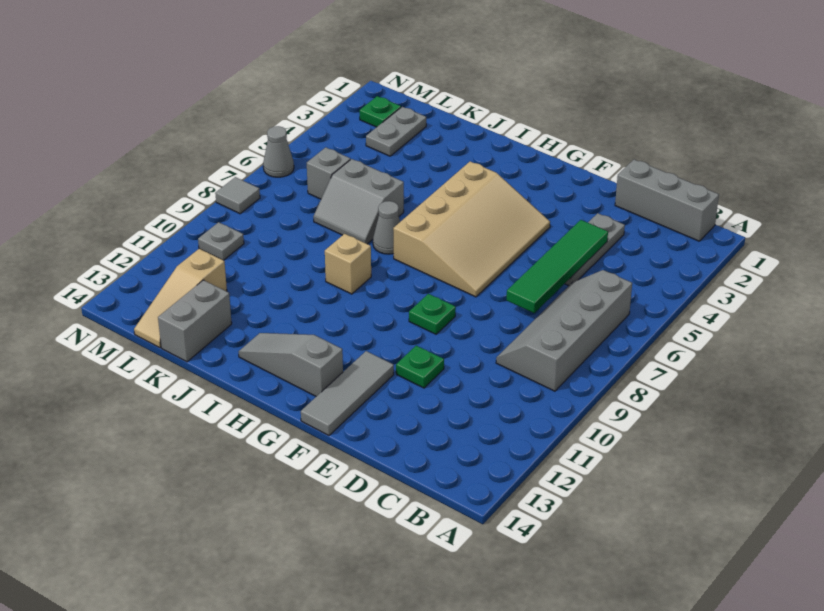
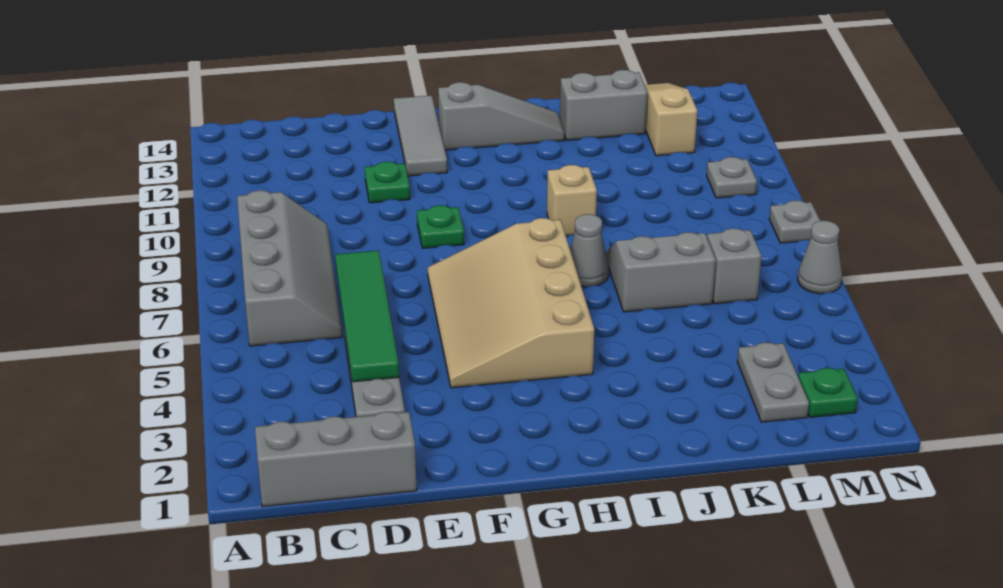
grey brick K13:K14 level 1 -> grey brick J13:K13 level 1
grey tile N8 level 1 -> grey plate N8 level 1

